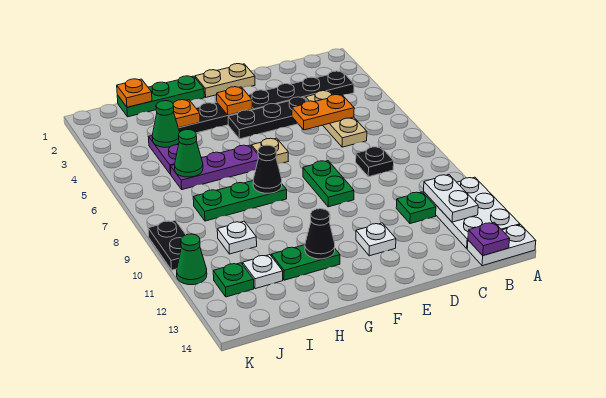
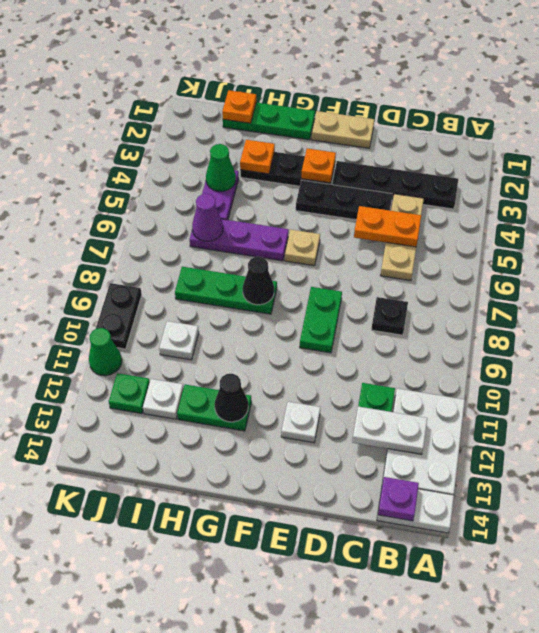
white plate B11:B12 level 2 -> white plate B12:C12 level 2
green cone I6 level 2 -> purple cone I6 level 2

